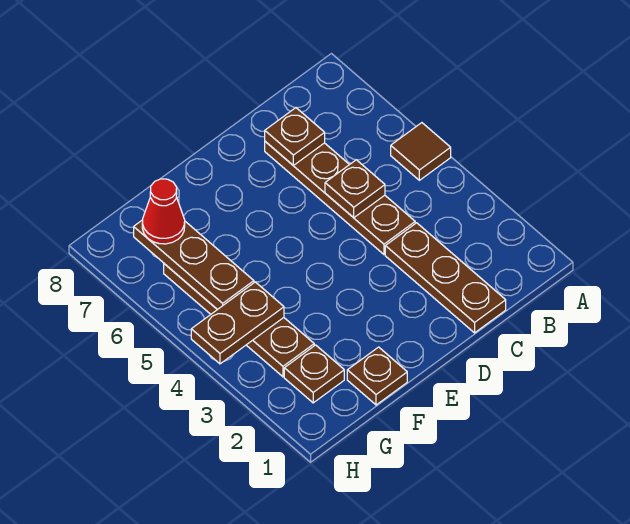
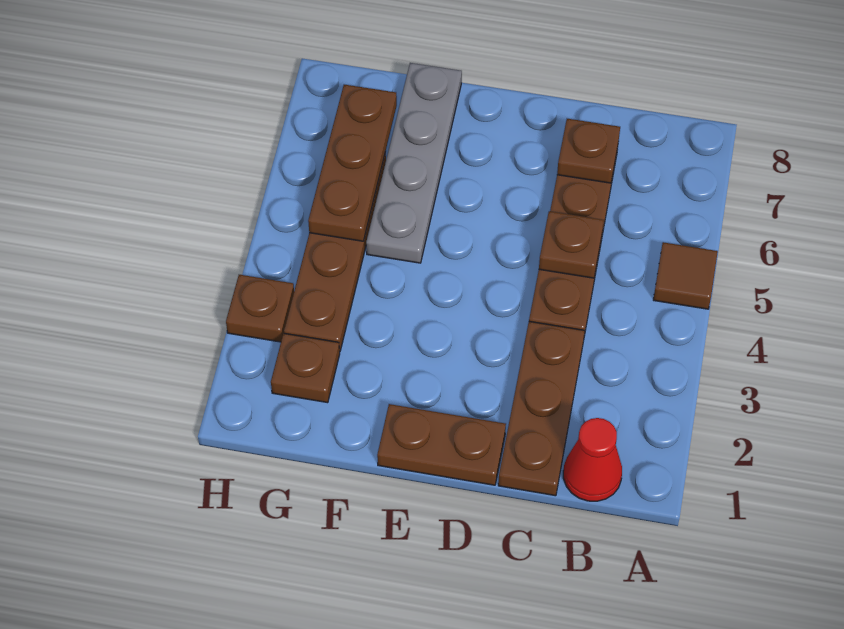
brown plate F1 level 1 -> brown plate H3 level 1
none -> grey plate F5:F8 level 1
brown plate G4:H4 level 2 -> brown plate D1:E1 level 1
red cone G7 level 3 -> red cone B1 level 1

